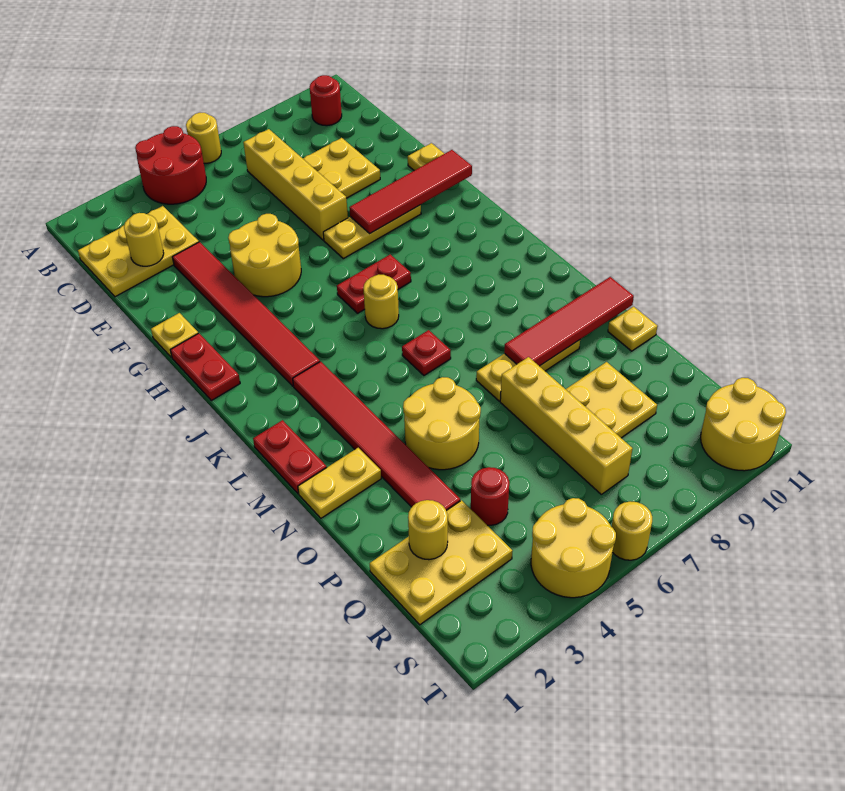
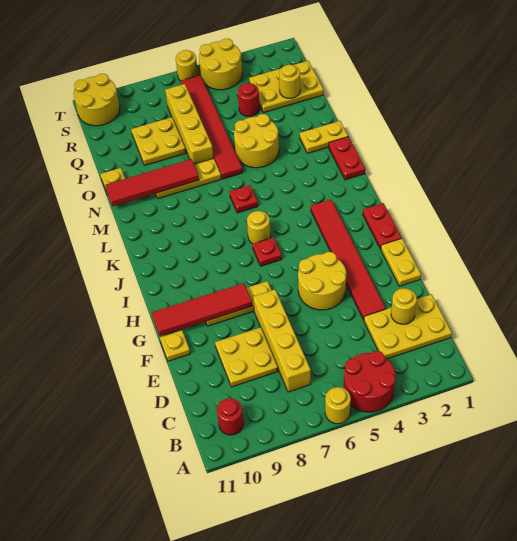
yellow plate G1 level 1 -> yellow plate F1:G1 level 1
red plate I6:I7 level 1 -> red plate I6 level 1
red tile K3:P3 level 1 -> red tile N6:S6 level 1

